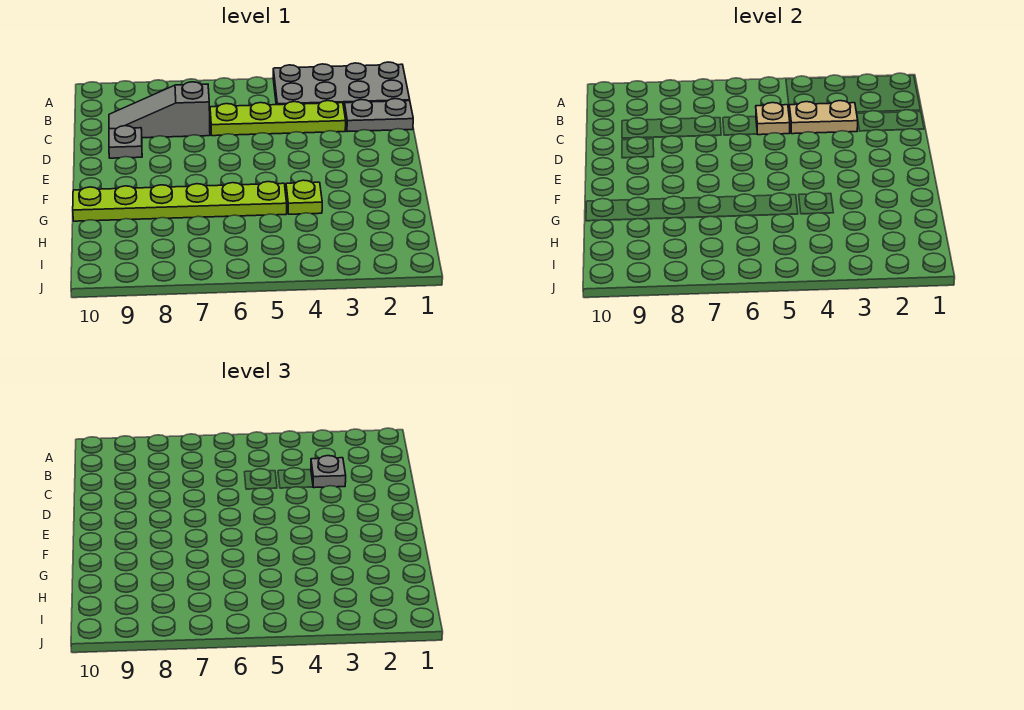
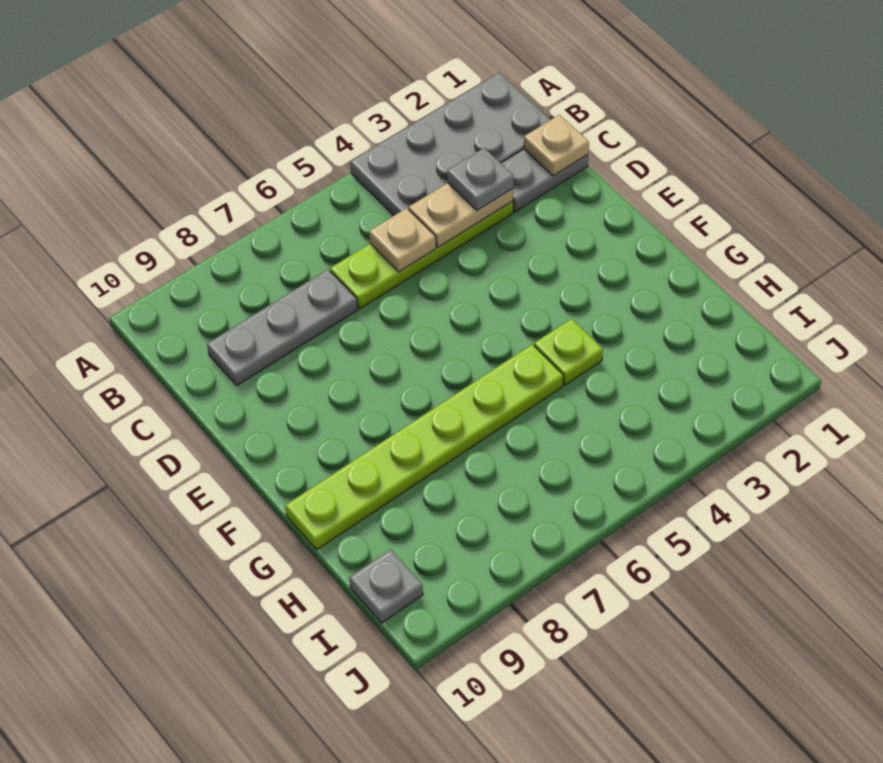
none -> tan plate C1 level 2
grey slope C7:C9 level 1 top 7 -> grey plate C7:C9 level 1
grey plate D9 level 1 -> grey plate I10 level 1

